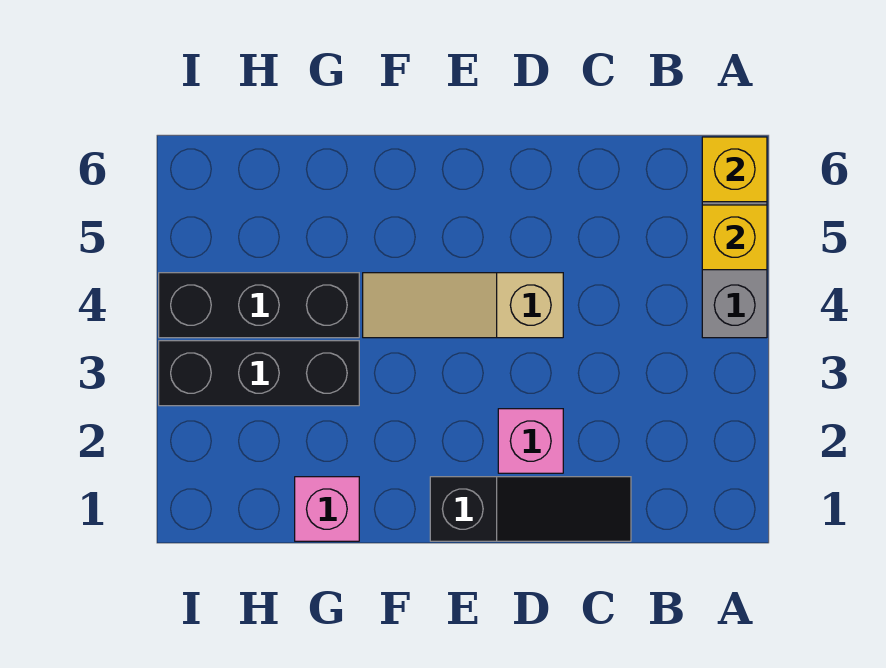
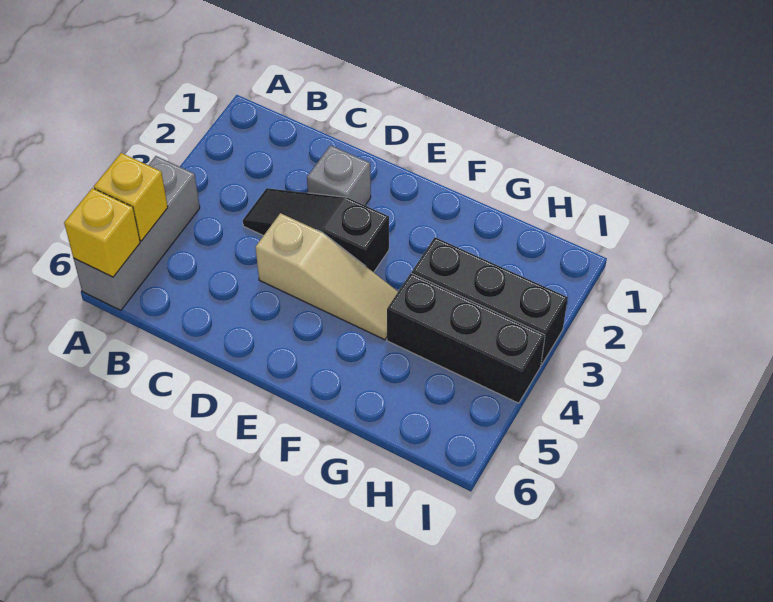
black slope C1:E1 level 1 top E -> black slope C3:E3 level 1 top E
pink brick D2 level 1 -> grey brick D2 level 1
pink brick G1 level 1 -> none

